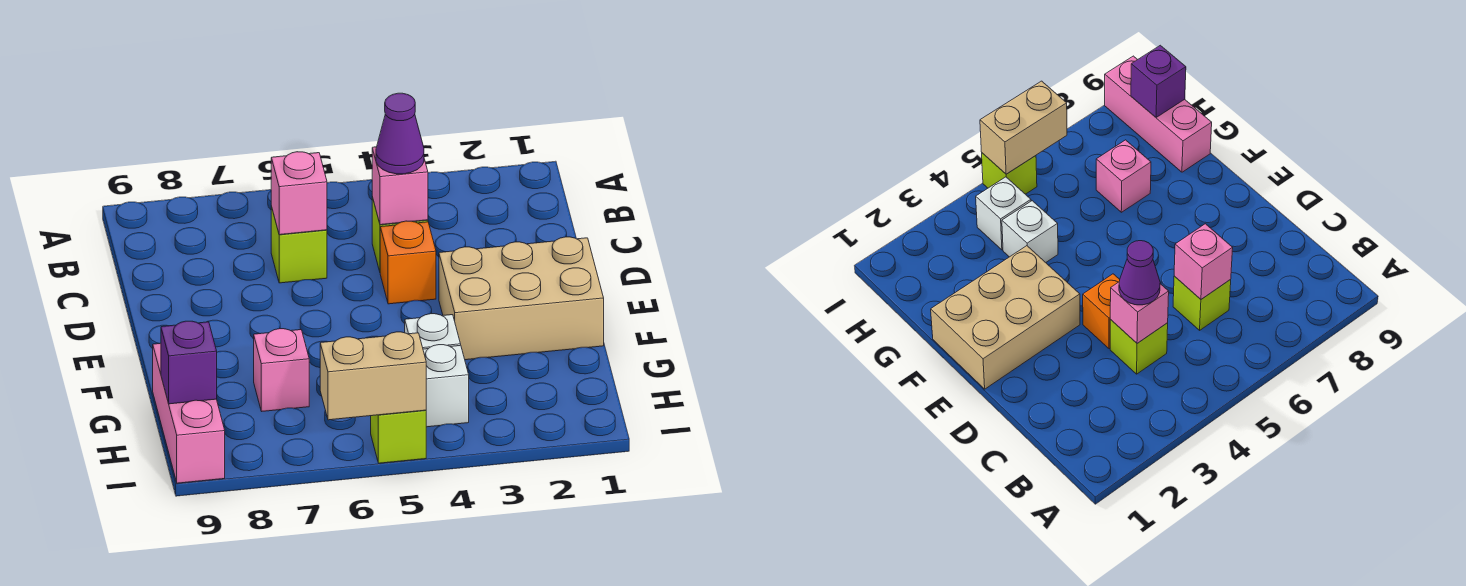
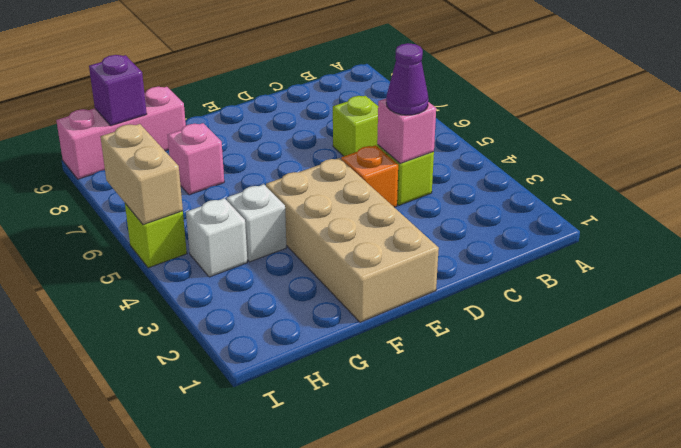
pink brick C6 level 2 -> none
tan brick E1:F3 level 1 -> tan brick E1:F4 level 1

